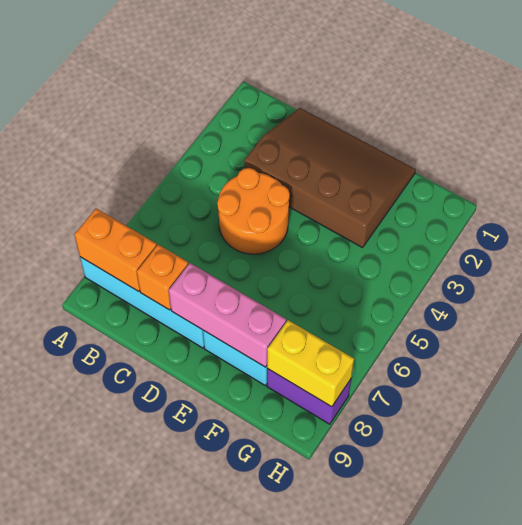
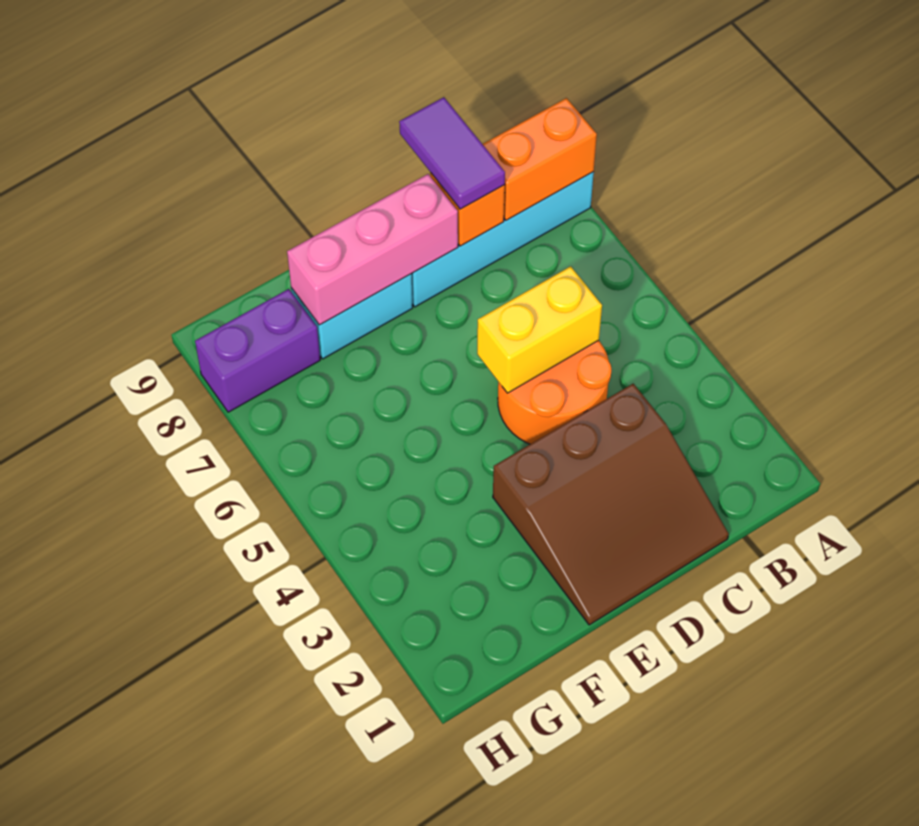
brown slope C1:F3 level 1 top 3 -> brown slope C1:E3 level 1 top 3
none -> purple tile C8:C9 level 3
yellow brick G8:H8 level 2 -> yellow brick C5:D5 level 2

